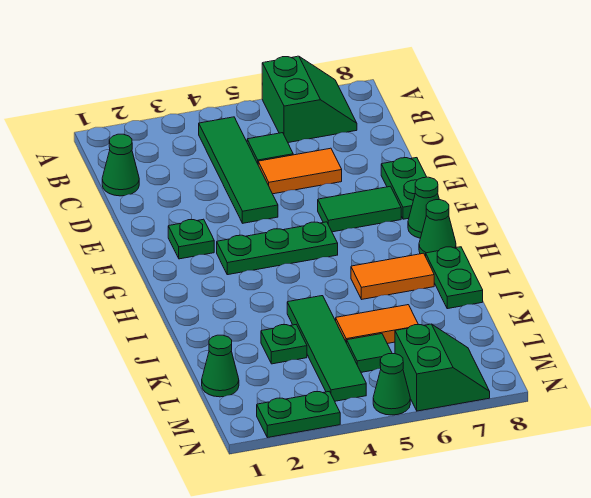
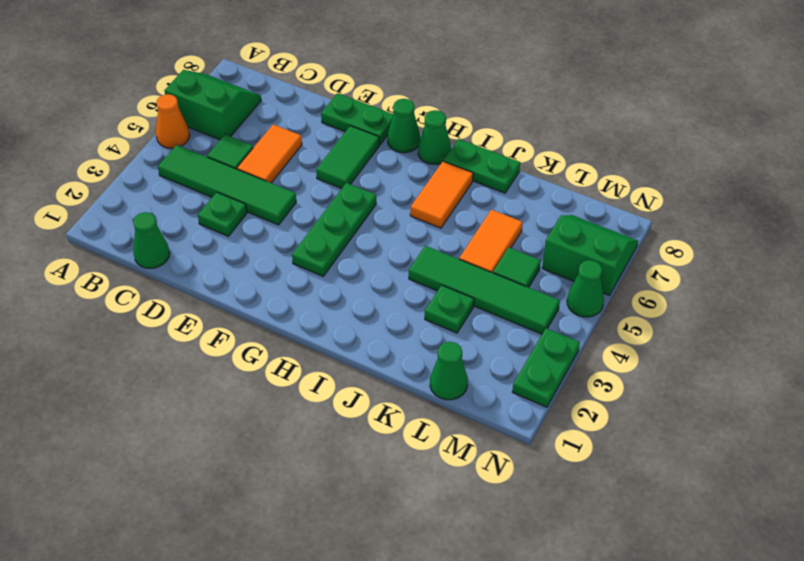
none -> orange cone A5 level 1
green plate F2 level 1 -> green plate D3 level 1

